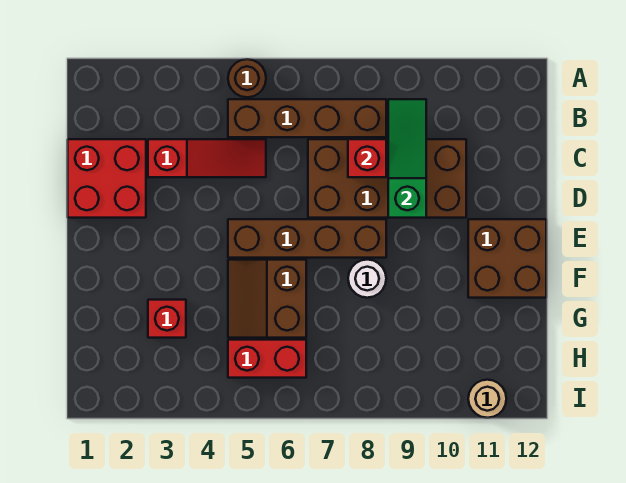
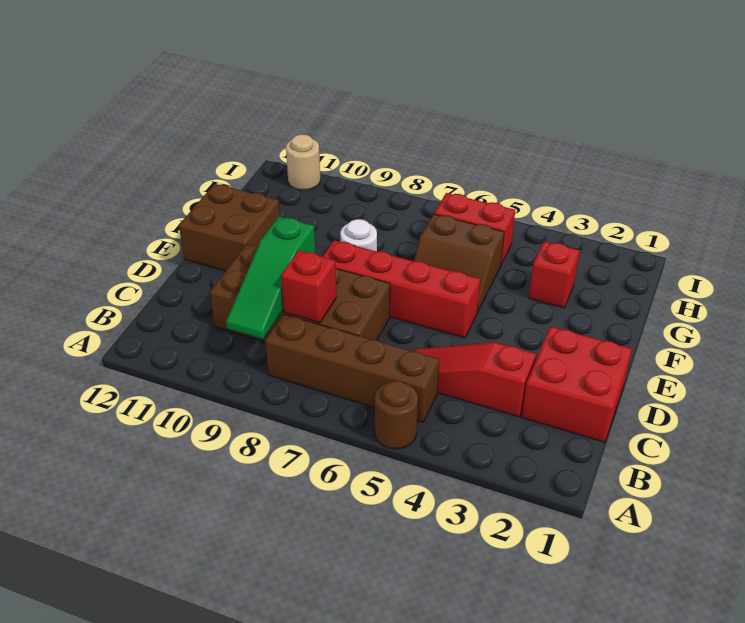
brown brick E5:E8 level 1 -> red brick E5:E8 level 1
brown slope F5:G6 level 1 top 6 -> brown slope F5:G6 level 1 top G

